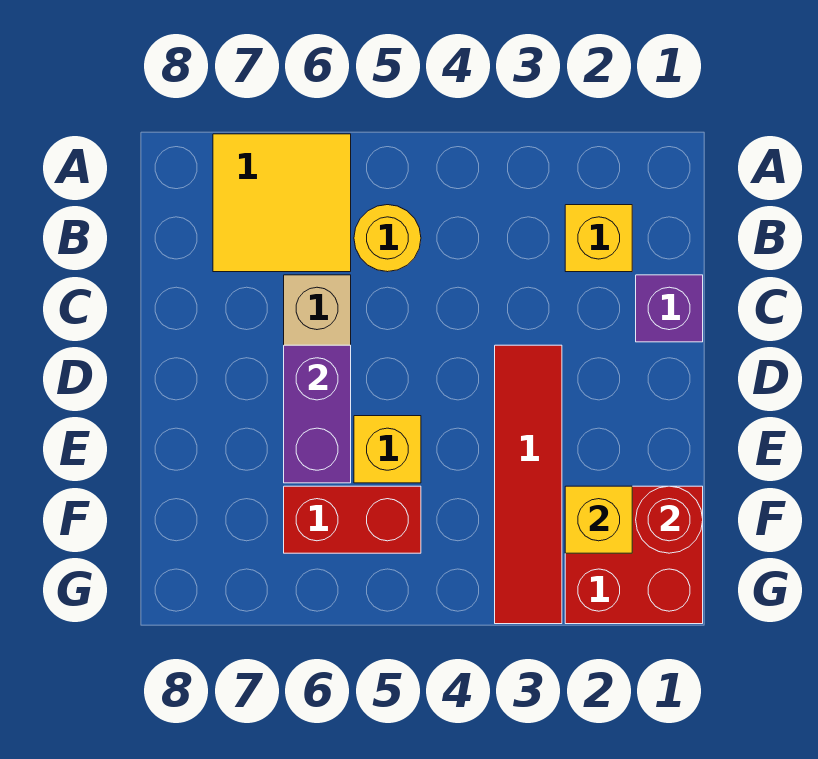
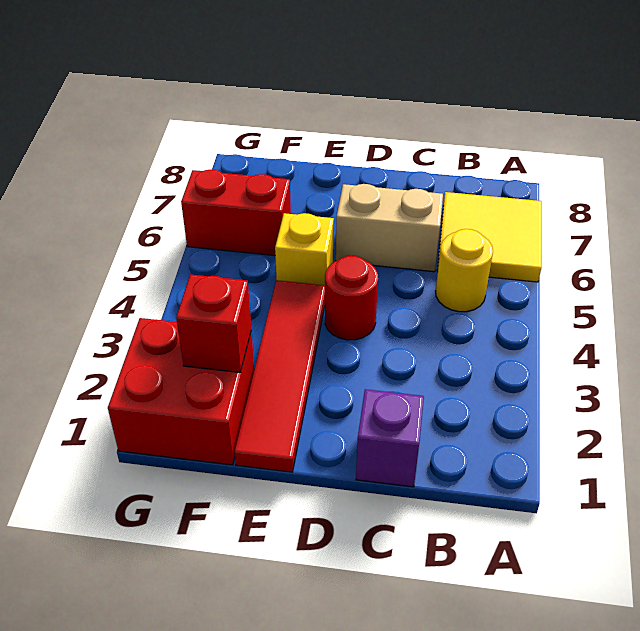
yellow brick B2 level 1 -> none
red tile D3:G3 level 1 -> red tile E1:E4 level 1
purple brick D6:E6 level 2 -> none
red round brick F1 level 2 -> red round brick D4 level 1
yellow brick F2 level 2 -> red brick F2 level 2
red brick F5:F6 level 1 -> red brick F6:G6 level 1

